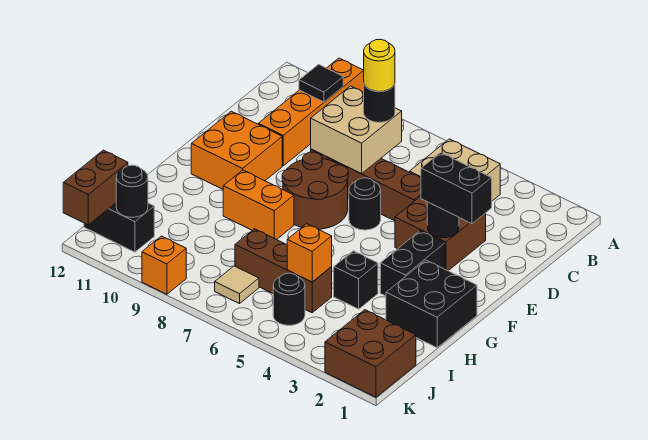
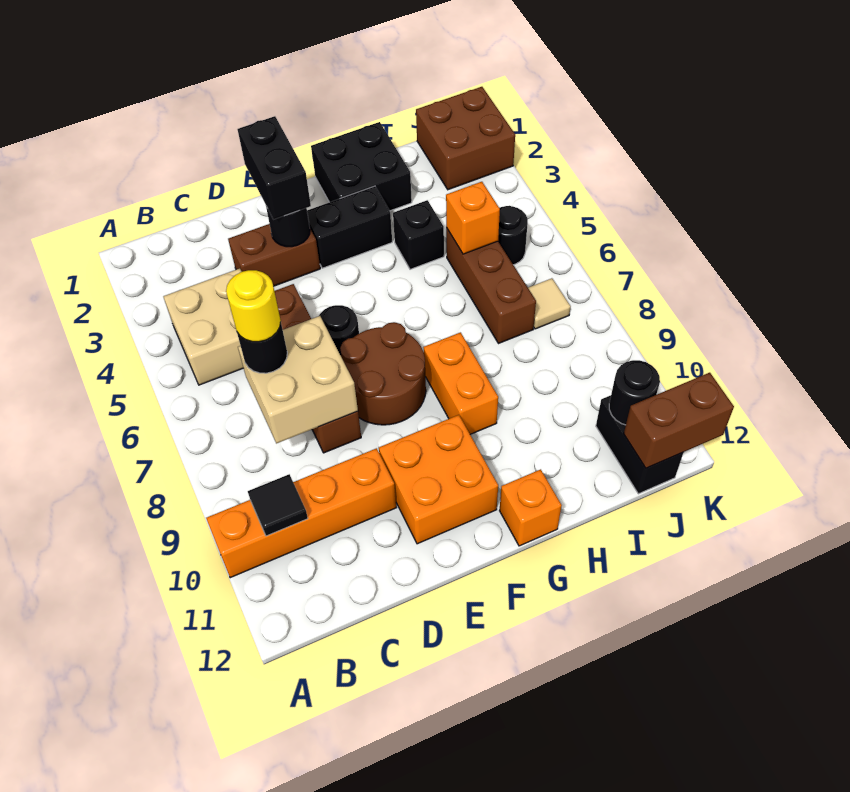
brown brick D3:E4 level 1 -> brown brick D3:E3 level 1
orange brick K9 level 1 -> orange brick G12 level 1

